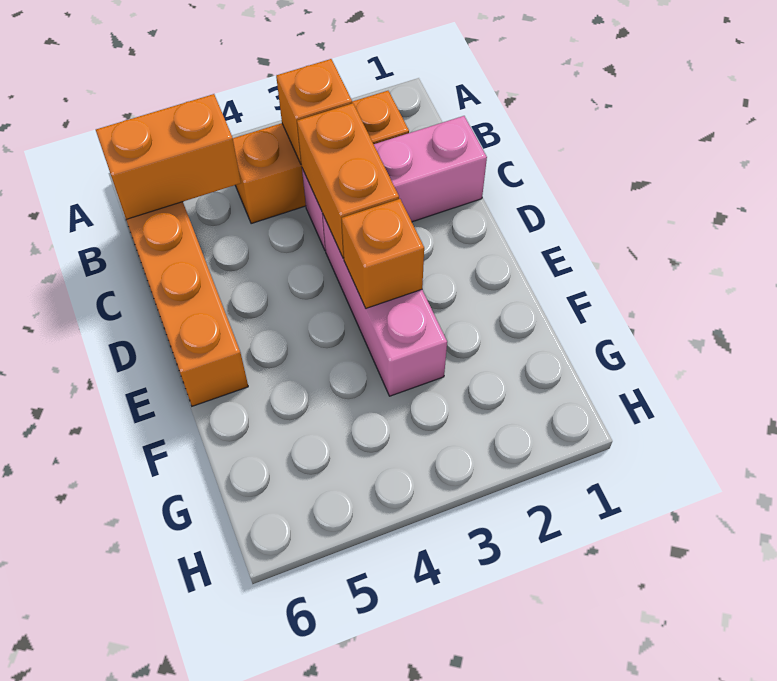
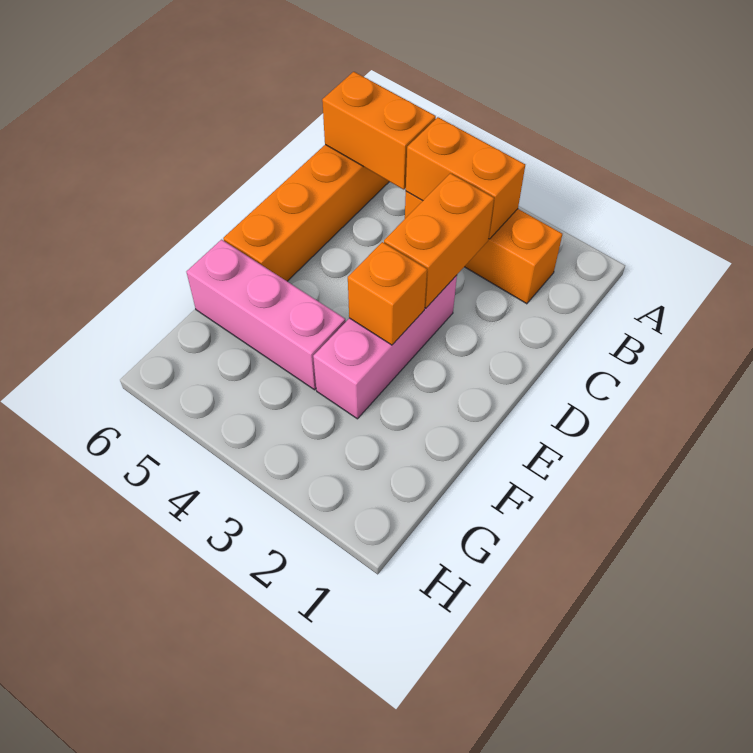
orange brick B3 level 2 -> orange brick B3:B4 level 2
pink brick C1:C3 level 1 -> pink brick F4:F6 level 1

